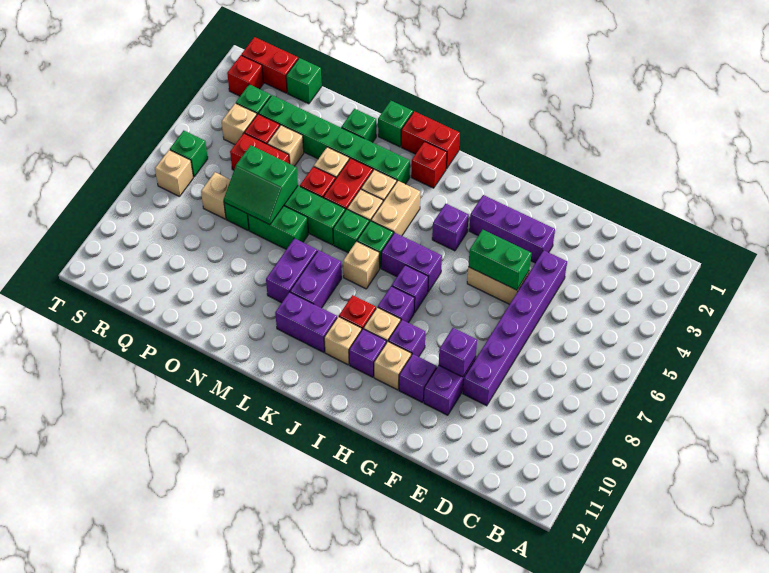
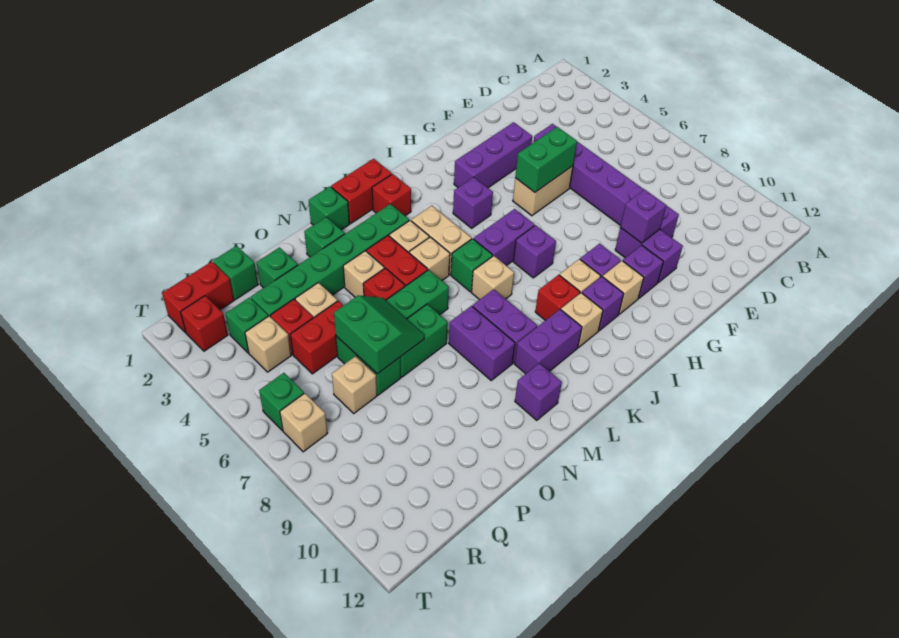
purple brick I8 level 1 -> purple brick M11 level 1
green brick L6 level 1 -> green brick P2 level 1
green slope O6:P7 level 2 top 6 -> green slope O6:P7 level 2 top P

